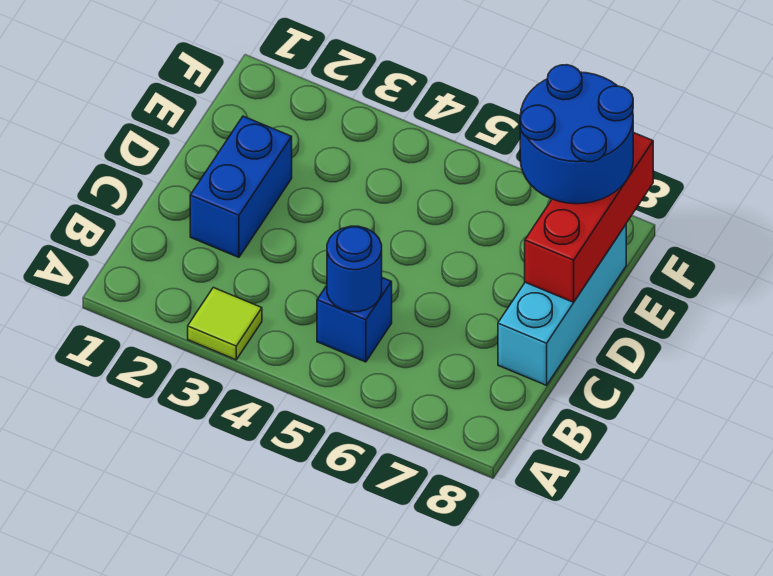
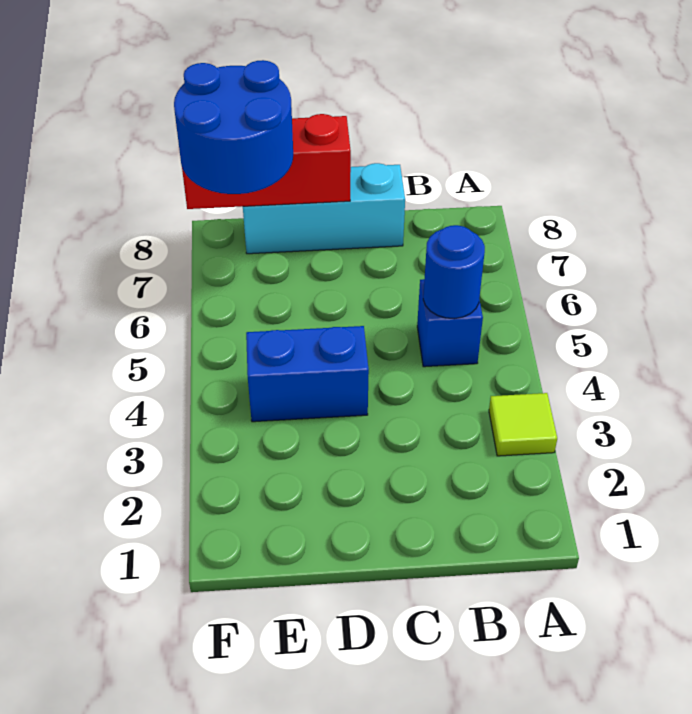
blue brick C2:D2 level 1 -> blue brick D4:E4 level 1

